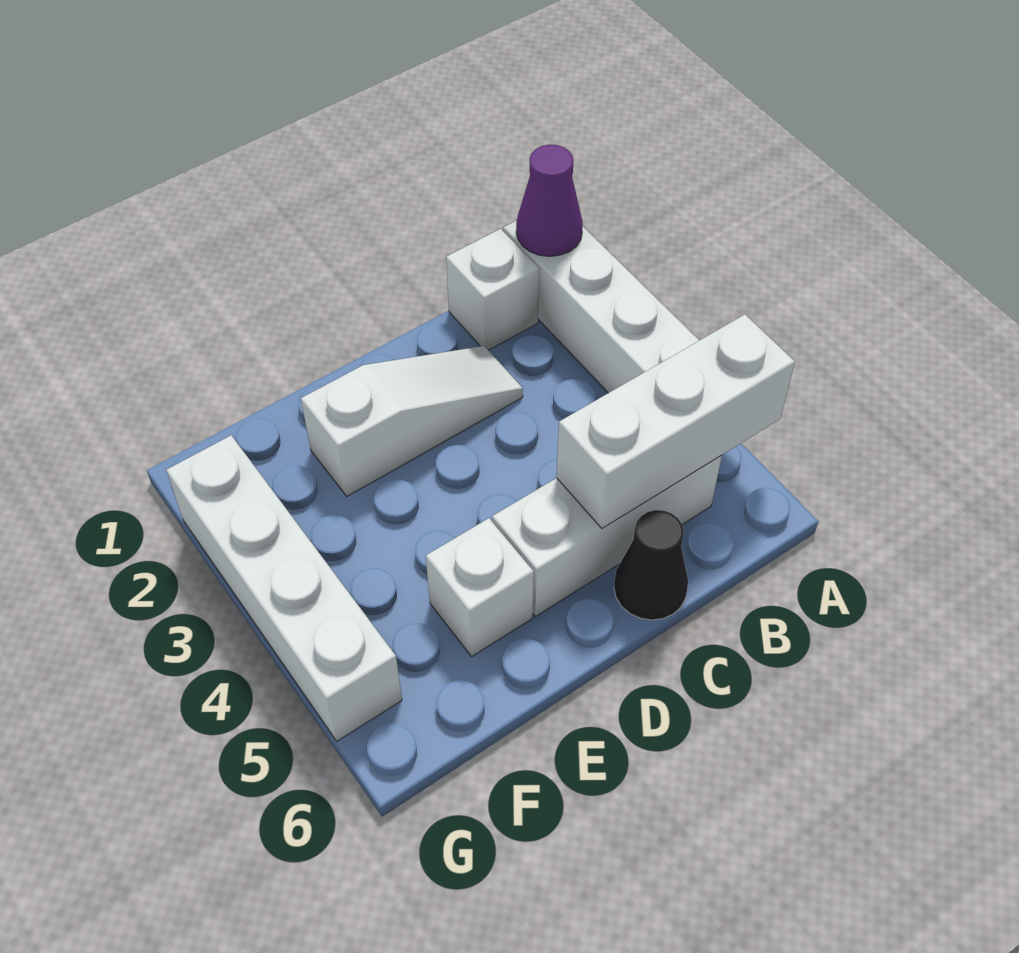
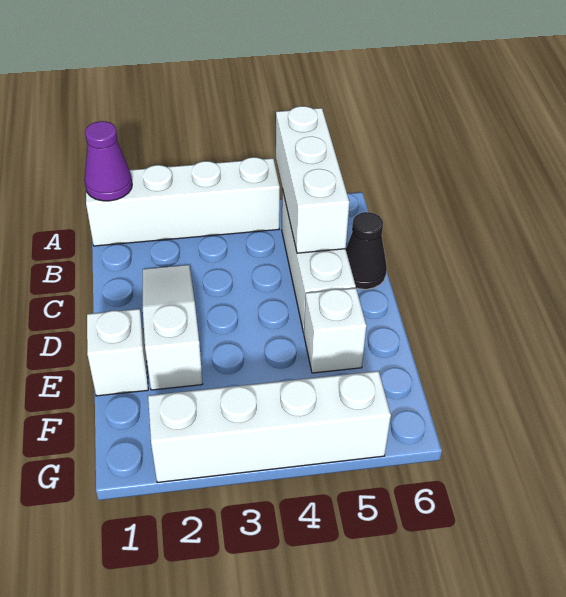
white brick B1 level 1 -> white brick E1 level 1

